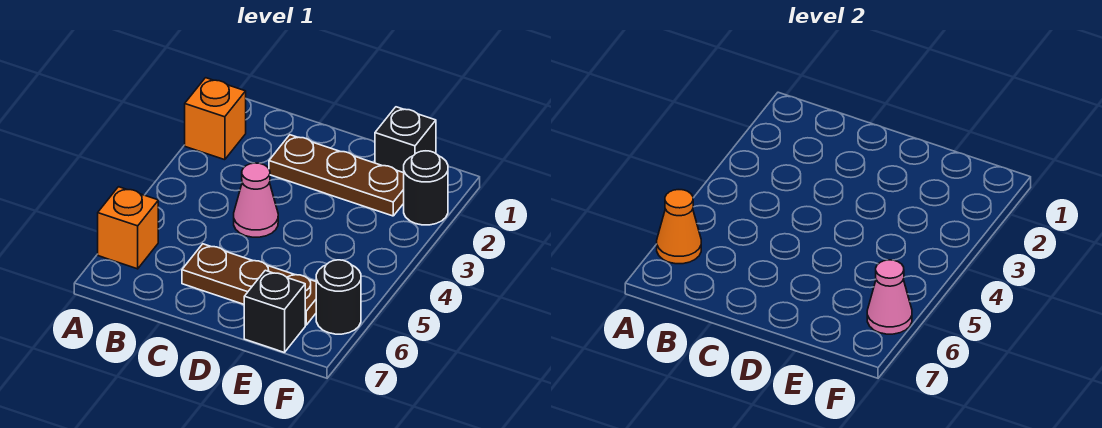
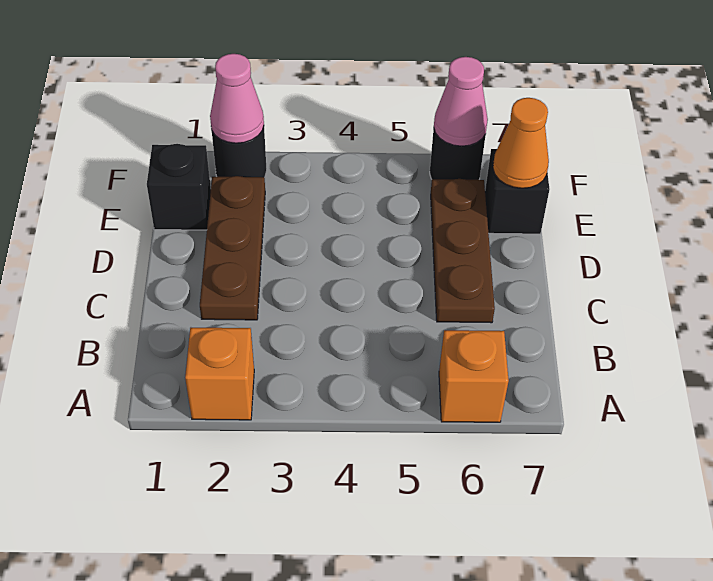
orange cone A6 level 2 -> orange cone E7 level 2
pink cone C4 level 1 -> pink cone F2 level 2

